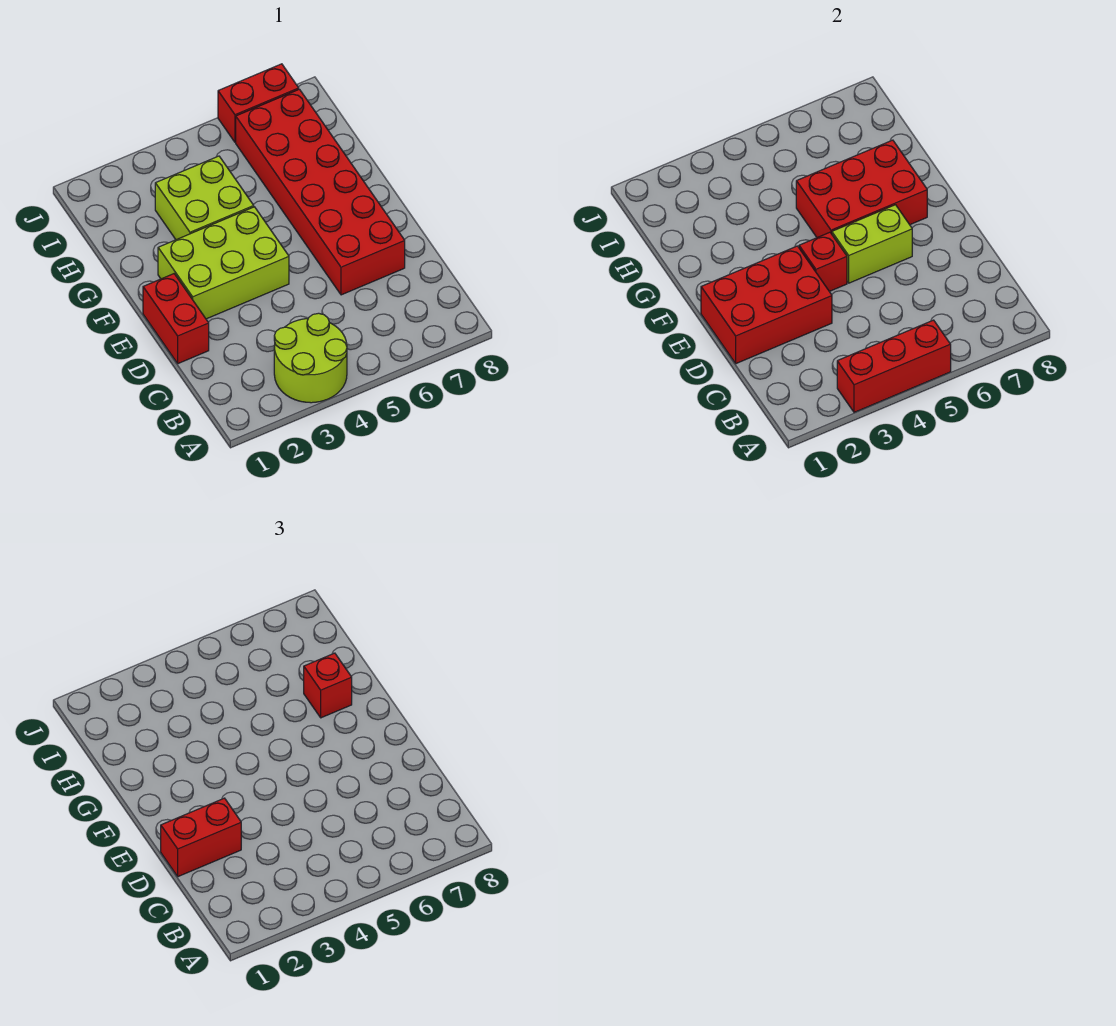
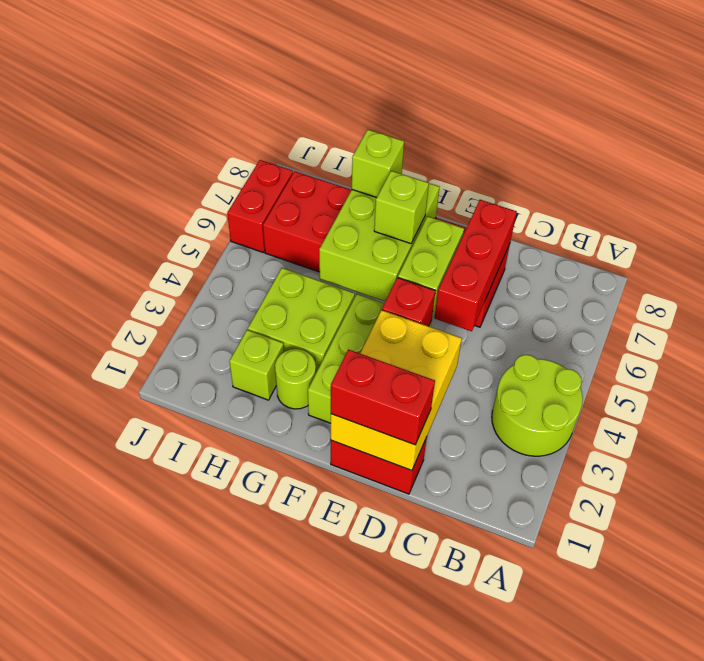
red brick A3:A5 level 2 -> red brick D5:D7 level 2
red brick D1:E3 level 2 -> yellow brick D1:E3 level 2
red brick D1:D2 level 3 -> red brick D1:E1 level 3
red brick F5:G7 level 2 -> lime brick F5:G7 level 2
none -> lime brick F6 level 3
none -> lime round brick G2 level 1
red brick G7 level 3 -> lime brick G7 level 3
none -> lime brick H2 level 1

